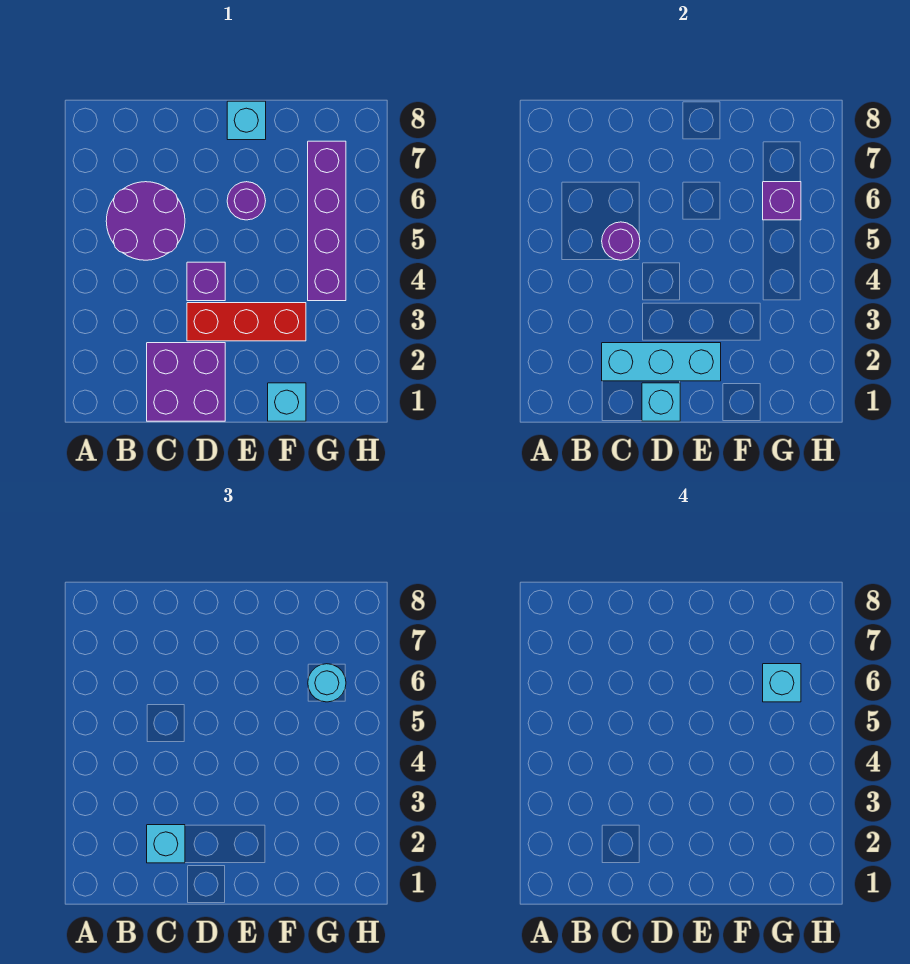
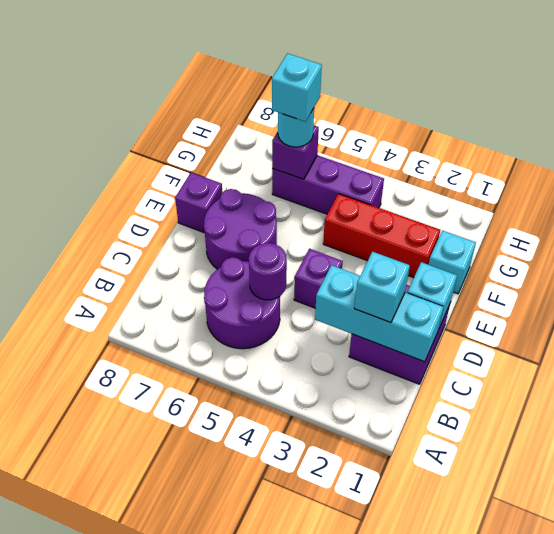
cyan brick C2:E2 level 2 -> cyan brick C1:C3 level 2
red brick D3:F3 level 1 -> red brick F2:F4 level 1
purple round brick E6 level 1 -> purple round brick D6:E7 level 1
cyan brick E8 level 1 -> purple brick E8 level 1
purple brick G4:G7 level 1 -> purple brick G4:G6 level 1

